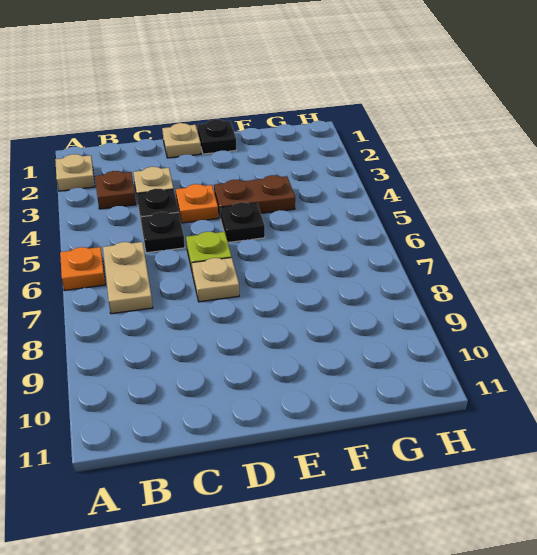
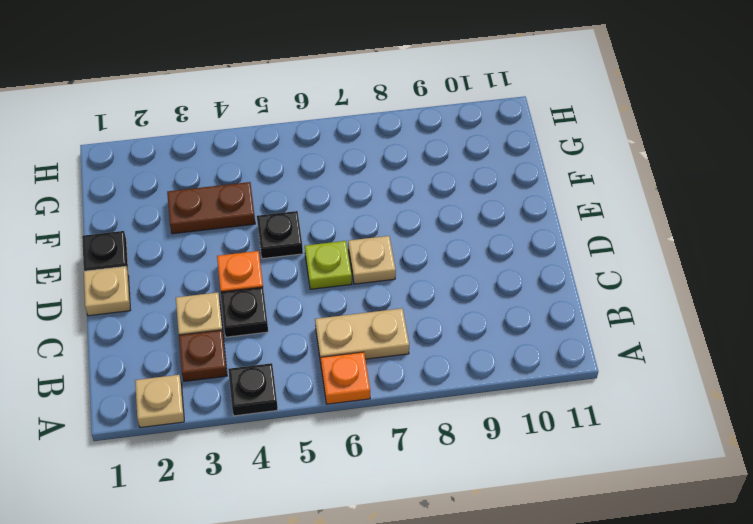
black plate C5 level 1 -> black plate A4 level 1
brown plate E4:F4 level 1 -> brown plate F3:F4 level 1

